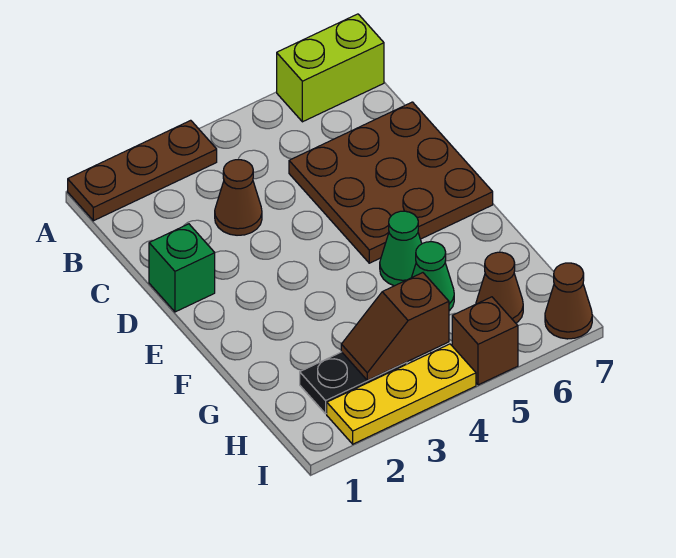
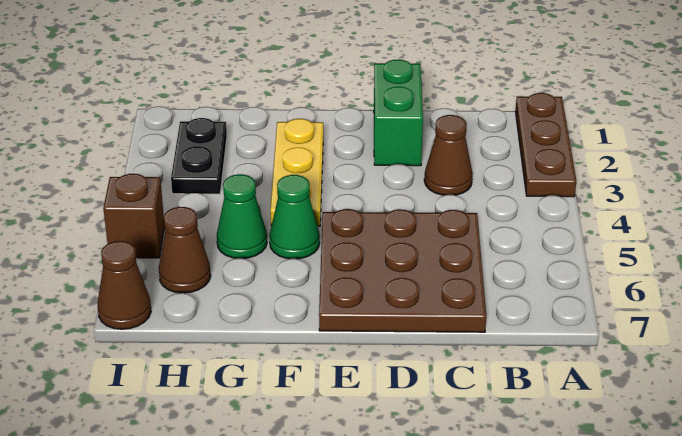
lime brick A6:A7 level 1 -> none
green brick D1 level 1 -> green brick D1:D2 level 1
brown slope H3:H4 level 2 top 4 -> none
yellow plate I2:I4 level 1 -> yellow plate F2:F4 level 1

